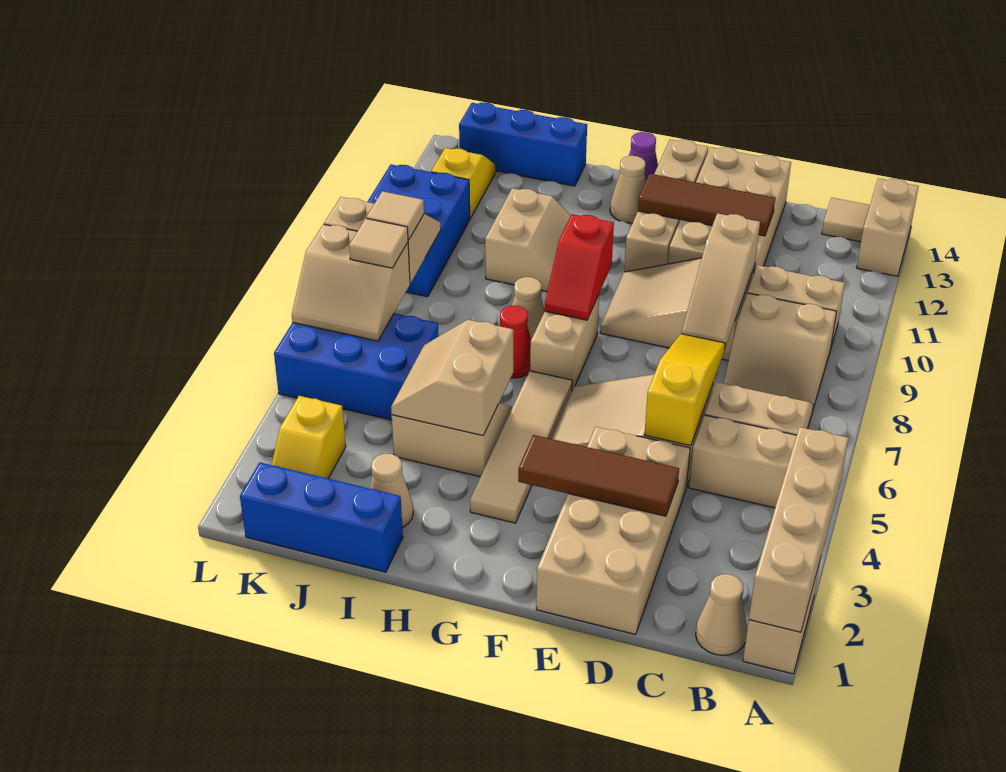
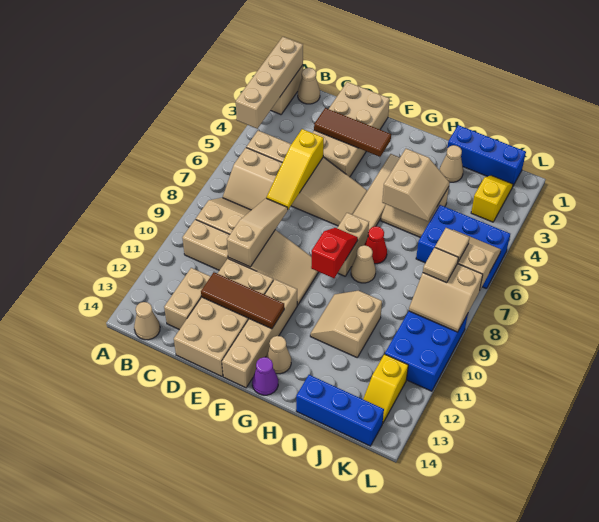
tan brick A13:A14 level 1 -> tan brick C12:C13 level 1
tan tile B14 level 1 -> tan cone B14 level 1

